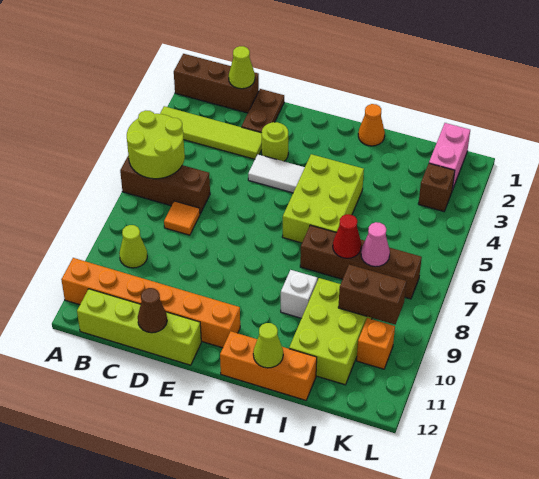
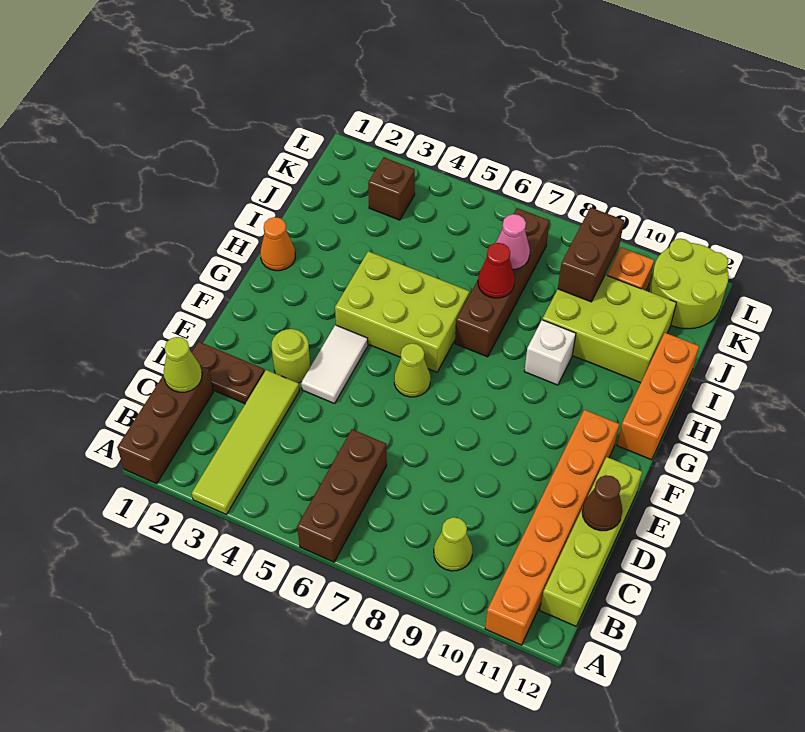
lime round brick A5:B6 level 2 -> lime round brick K11:L12 level 1
orange tile C7 level 1 -> none
lime cone H12 level 2 -> lime cone F6 level 1
pink brick K1:K2 level 1 -> none

